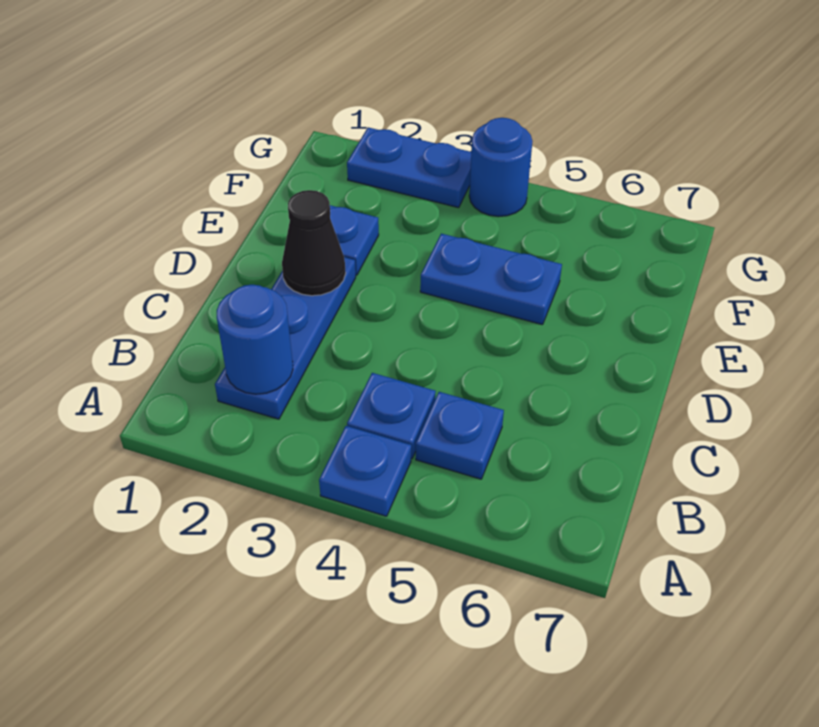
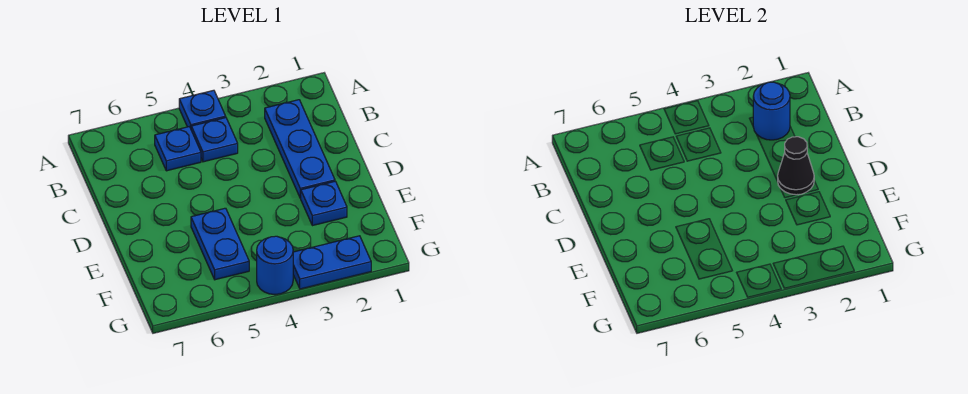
blue plate E4:E5 level 1 -> blue plate E5:F5 level 1

